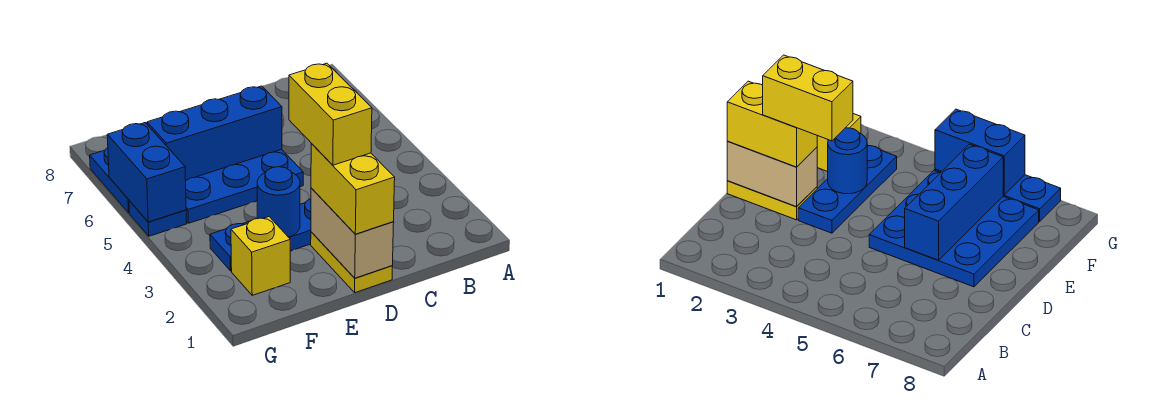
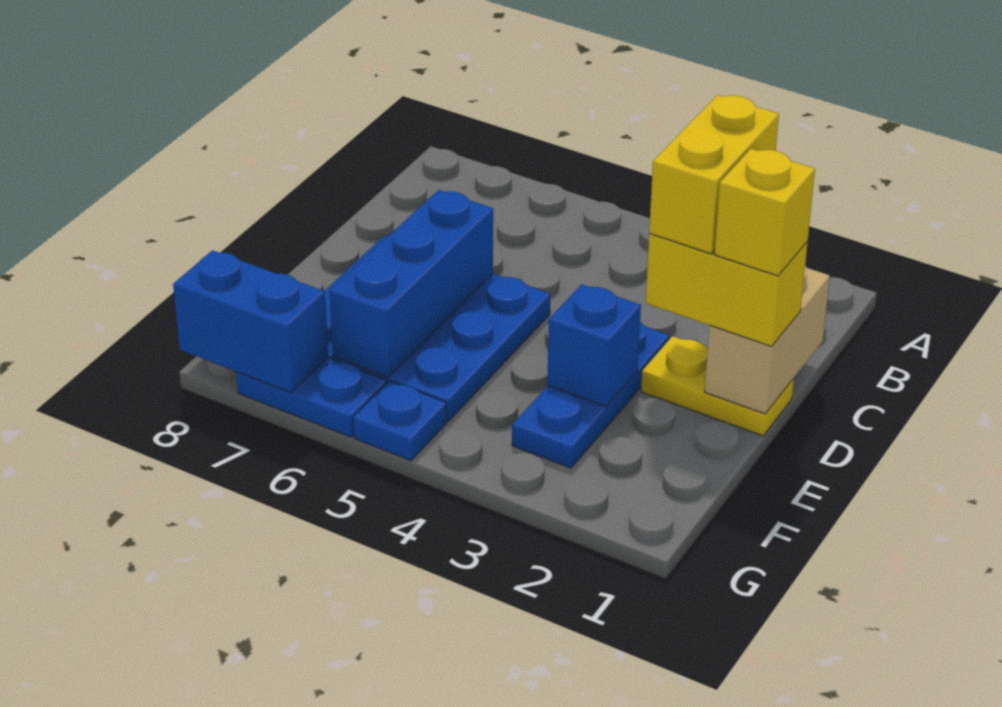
tan brick D1:D2 level 2 -> tan brick C1:D1 level 2
yellow brick D2:D3 level 4 -> yellow brick C2:D2 level 4
blue round brick E3 level 2 -> blue brick E3 level 2
yellow brick F2 level 1 -> yellow brick D1 level 4
blue brick G5:G6 level 2 -> blue brick G7:G8 level 2

